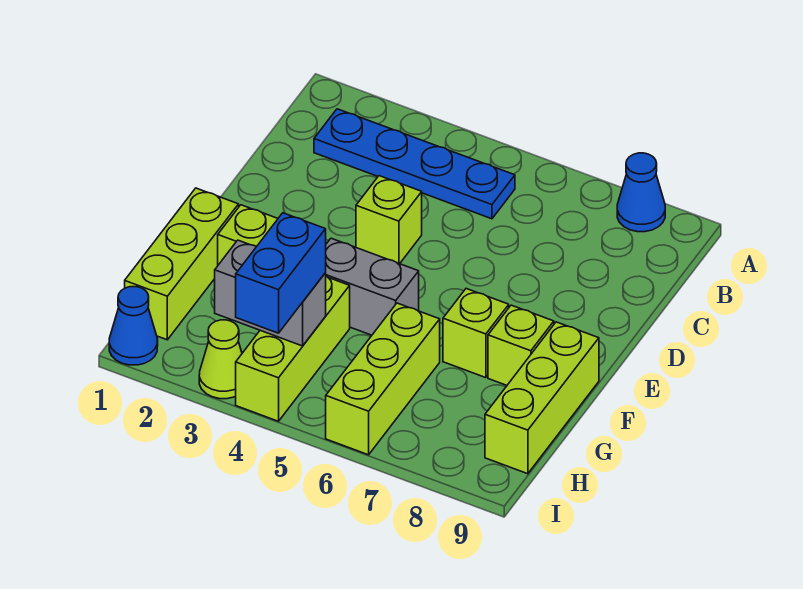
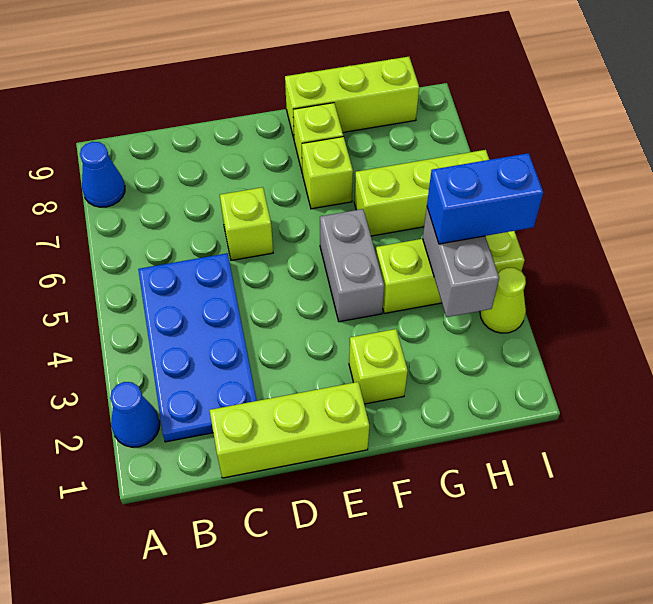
blue plate B2:B5 level 1 -> blue plate B2:C5 level 1
lime brick D4 level 1 -> lime brick D6 level 1
lime brick F1:H1 level 1 -> lime brick C1:E1 level 1
blue cone I1 level 1 -> blue cone A2 level 1

